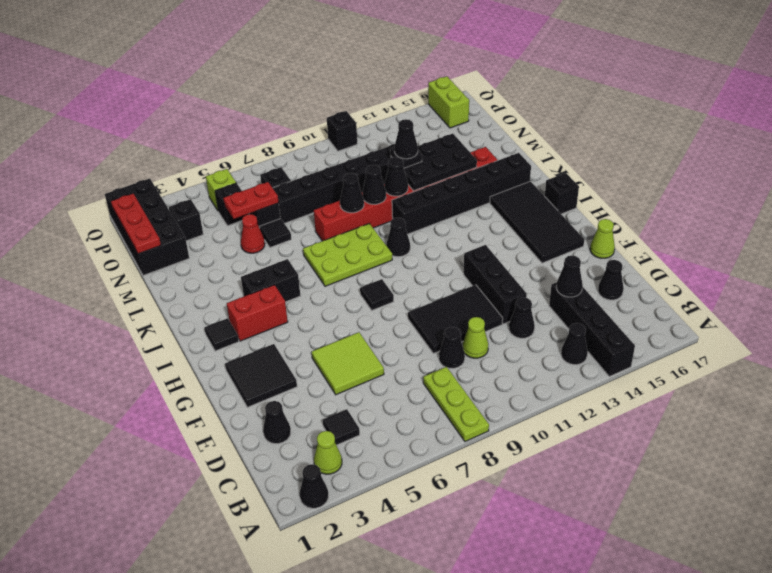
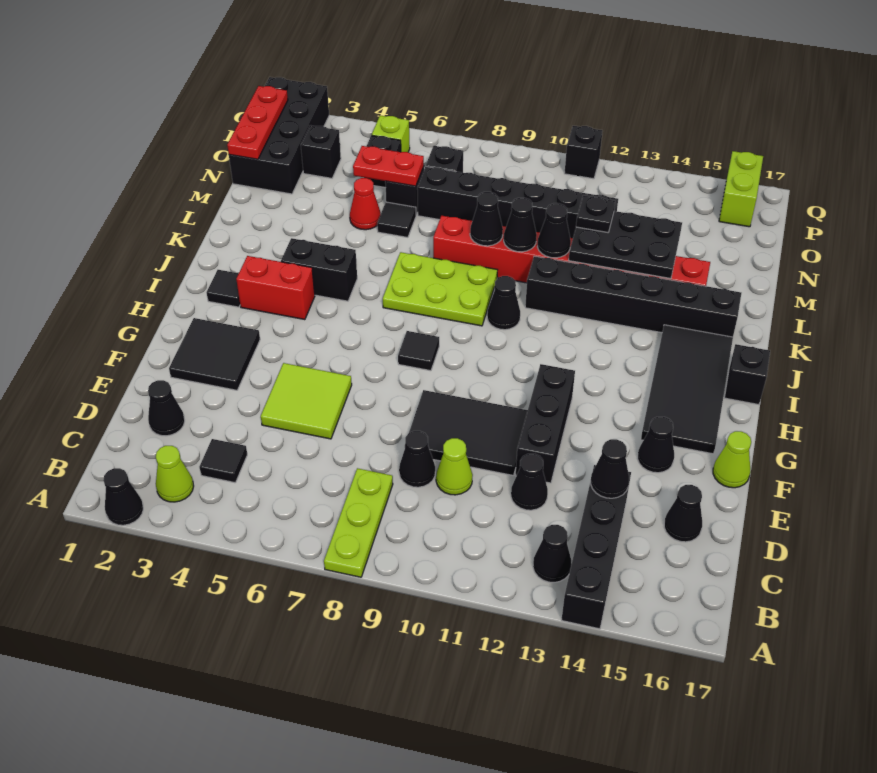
black cone M12 level 4 -> black cone F15 level 1

